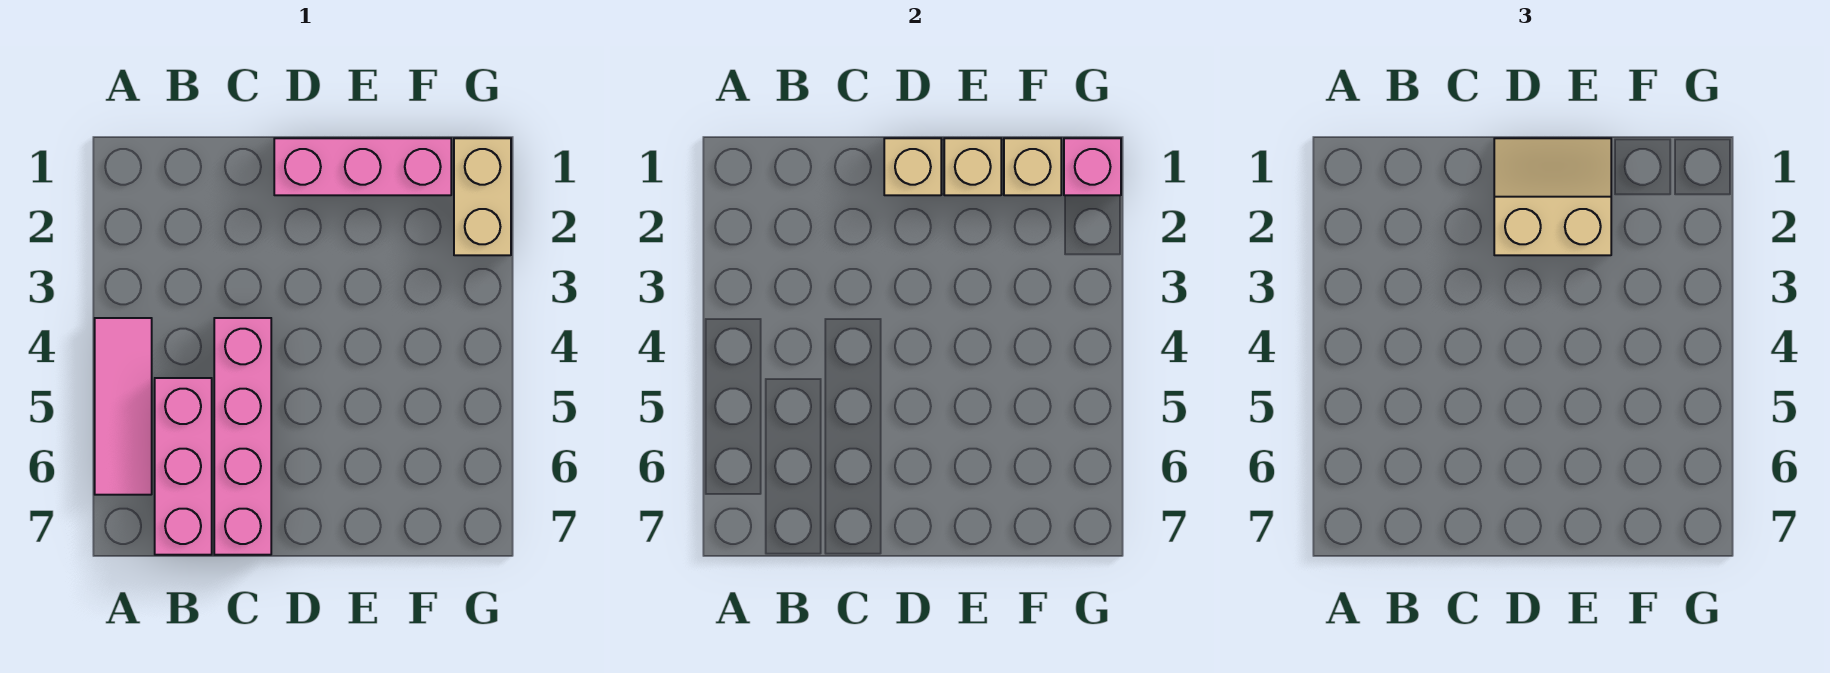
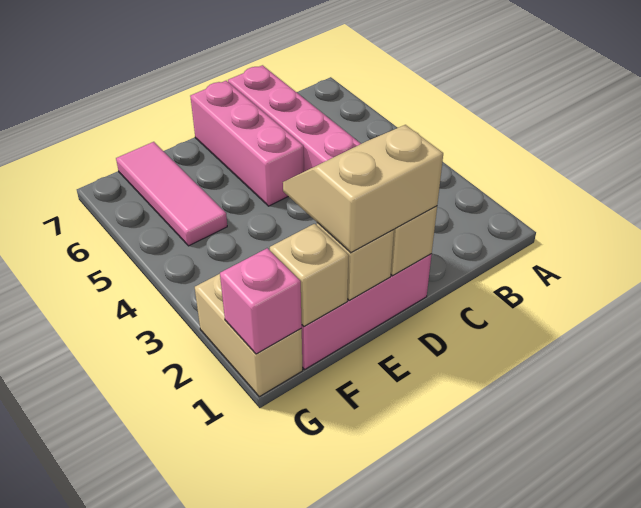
pink tile A4:A6 level 1 -> pink tile F5:F7 level 1
pink brick B5:B7 level 1 -> pink brick D5:D7 level 1
tan slope D1:E2 level 3 top 2 -> tan slope D1:E2 level 3 top 1

